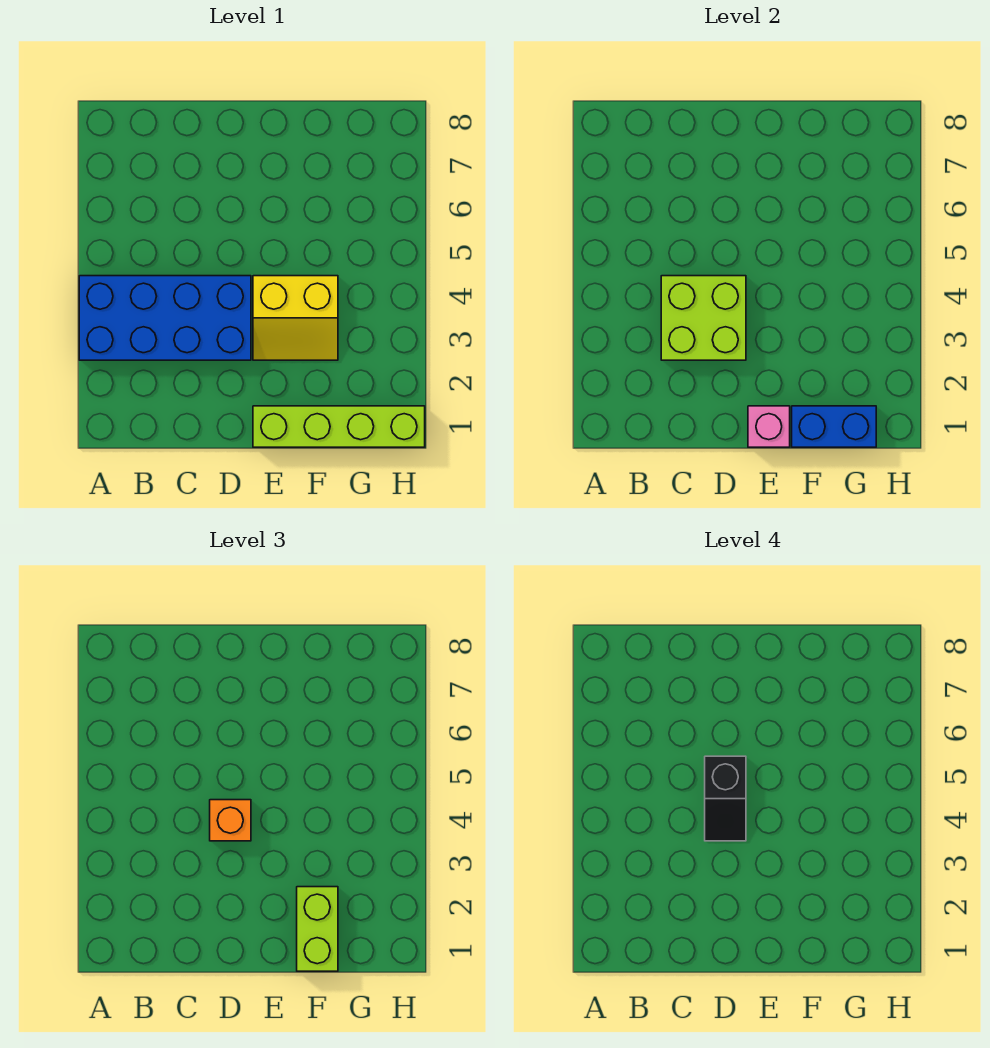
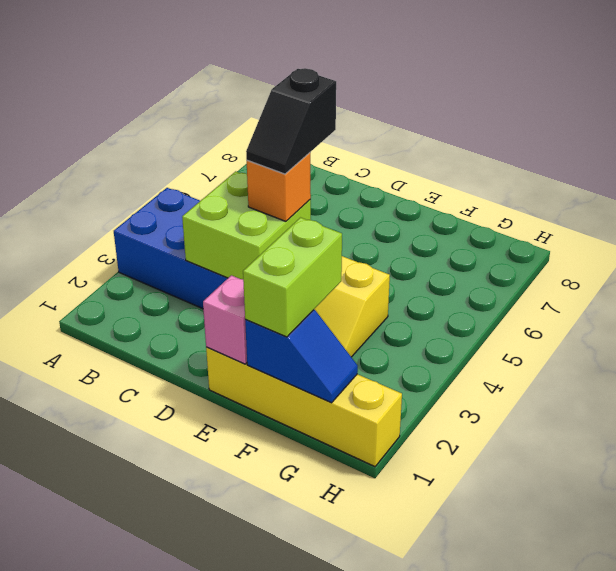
lime brick E1:H1 level 1 -> yellow brick E1:H1 level 1
blue brick F1:G1 level 2 -> blue slope F1:G1 level 2 top F

